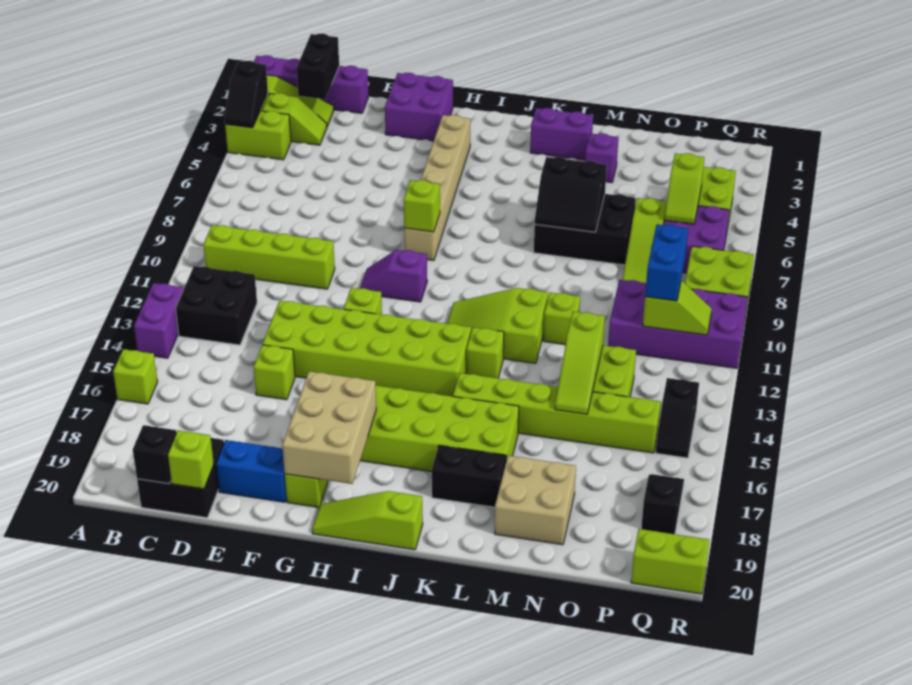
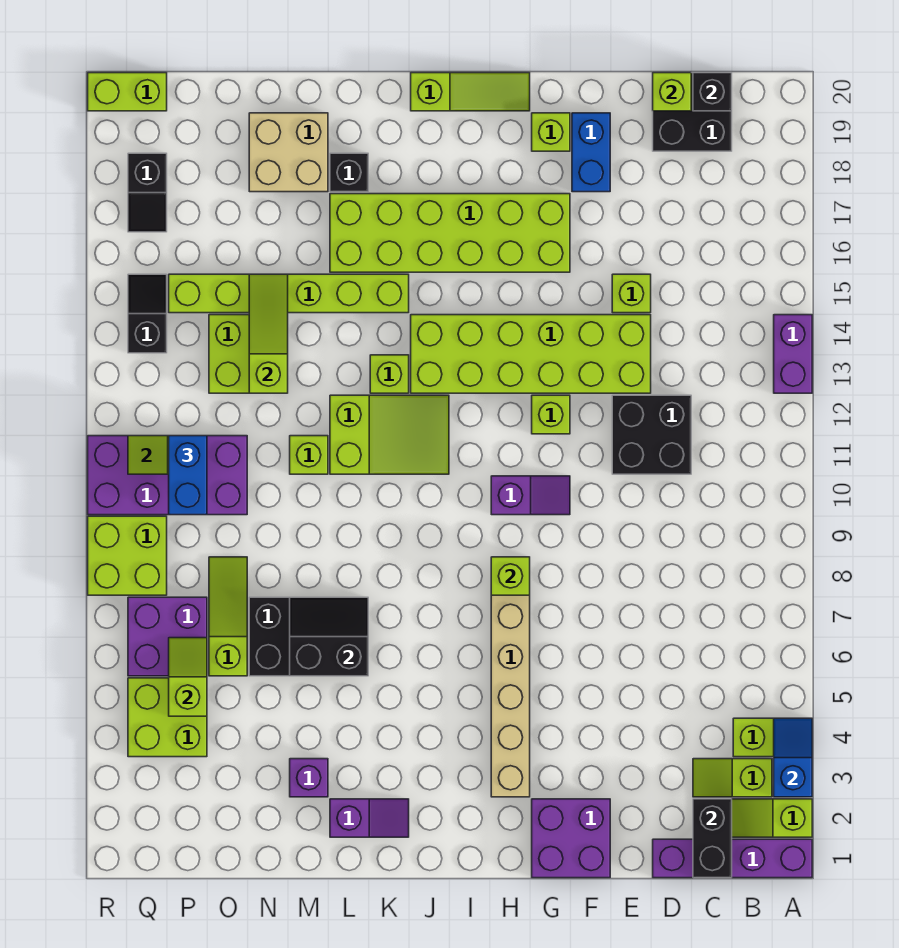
black slope A3:A4 level 2 top 3 -> blue slope A3:A4 level 2 top 3
lime brick A16 level 1 -> none
lime brick B10:E10 level 1 -> none
black brick B12:C13 level 1 -> black brick D11:E12 level 1
blue brick E19:F19 level 1 -> blue brick F18:F19 level 1
tan brick G17:H19 level 2 -> none
purple brick K2:L2 level 1 -> purple slope K2:L2 level 1 top L
black brick K18:L18 level 1 -> black brick L18 level 1

